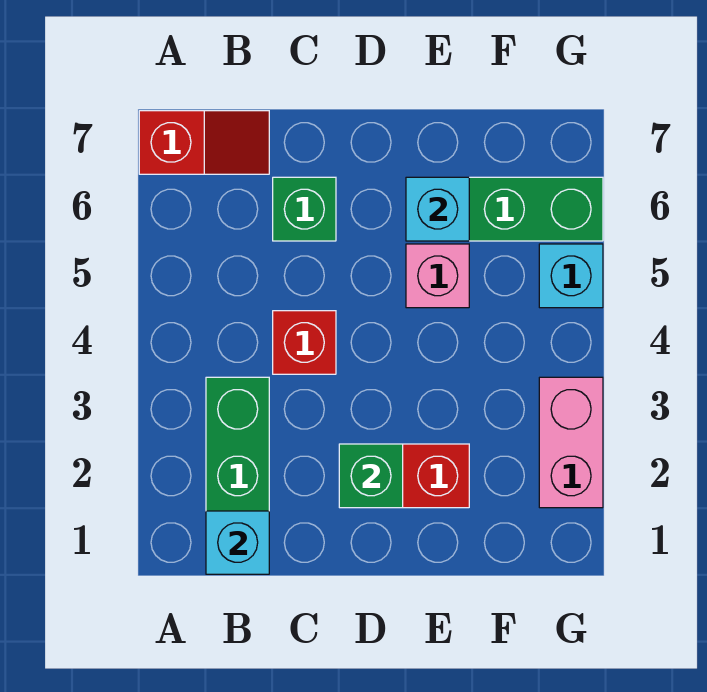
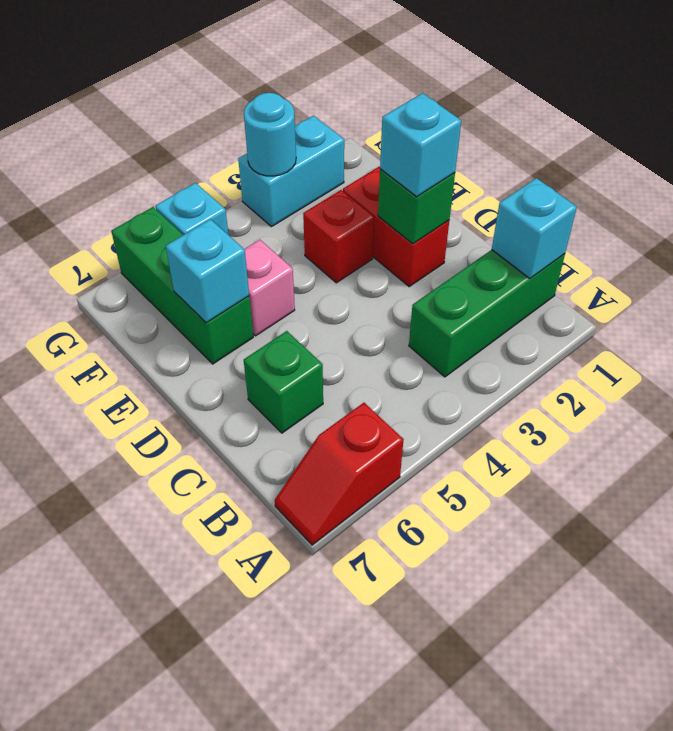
red slope A7:B7 level 1 top A -> red slope A6:A7 level 1 top 6
red brick C4 level 1 -> red brick E3 level 1
none -> cyan brick D2 level 3
pink brick G2:G3 level 1 -> cyan brick G2:G3 level 1
none -> cyan round brick G3 level 2

